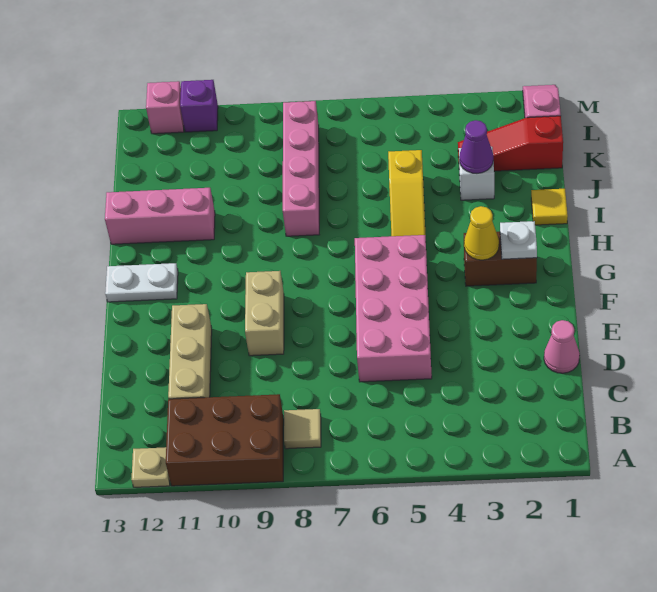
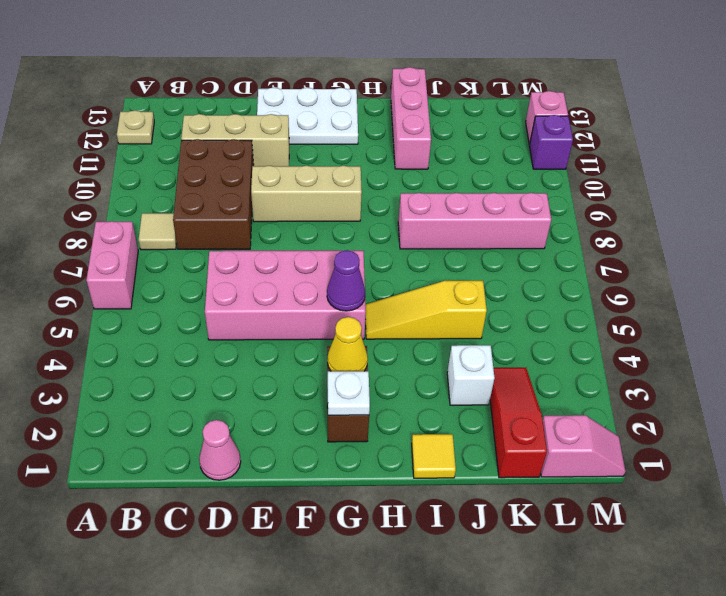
none -> pink brick A6:A7 level 1
brown brick A9:B11 level 1 -> brown brick C8:D10 level 1
tan brick E9:F9 level 1 -> tan brick E9:G9 level 1
white plate G12:G13 level 1 -> white plate E12:G13 level 1
purple cone J3 level 2 -> purple cone G5 level 2

